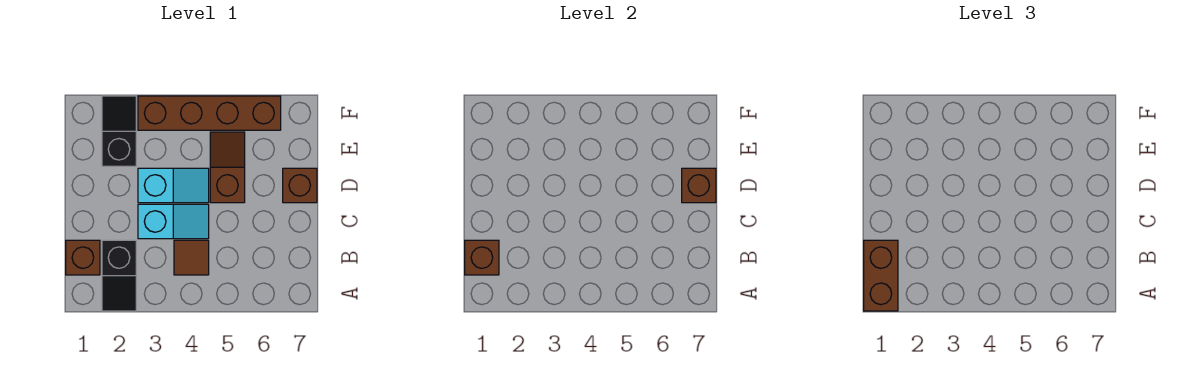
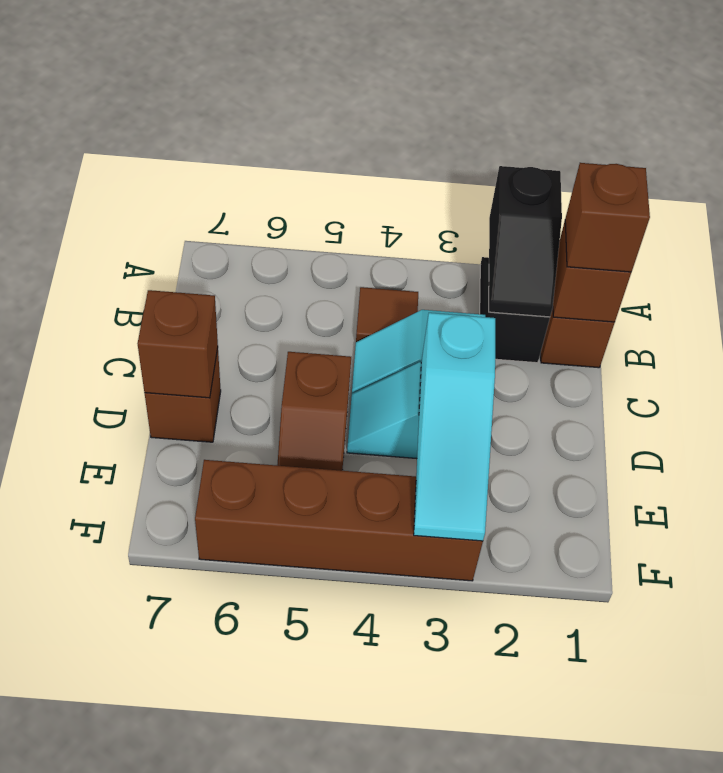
brown brick A1:B1 level 3 -> brown brick B1 level 3
none -> cyan slope D3:F3 level 2 top D
black slope E2:F2 level 1 top E -> black slope A2:B2 level 2 top A

